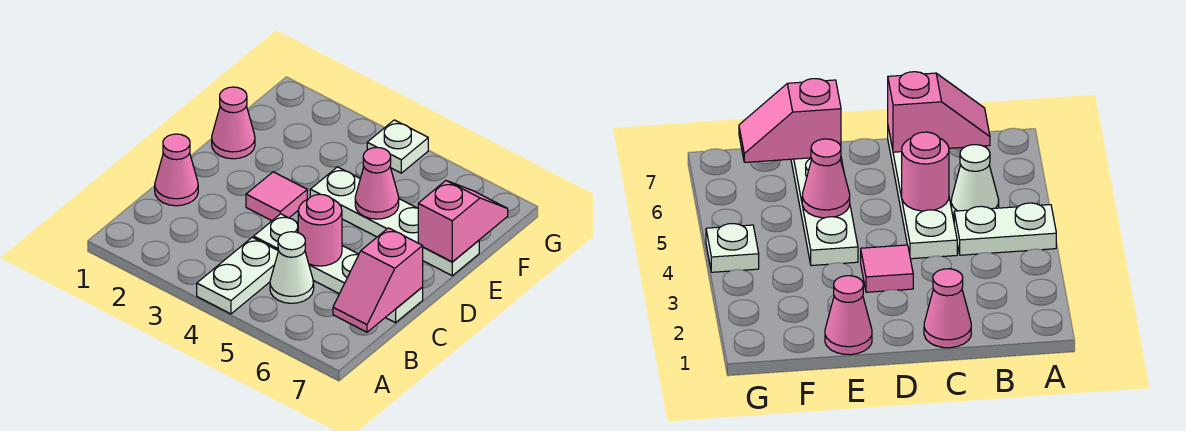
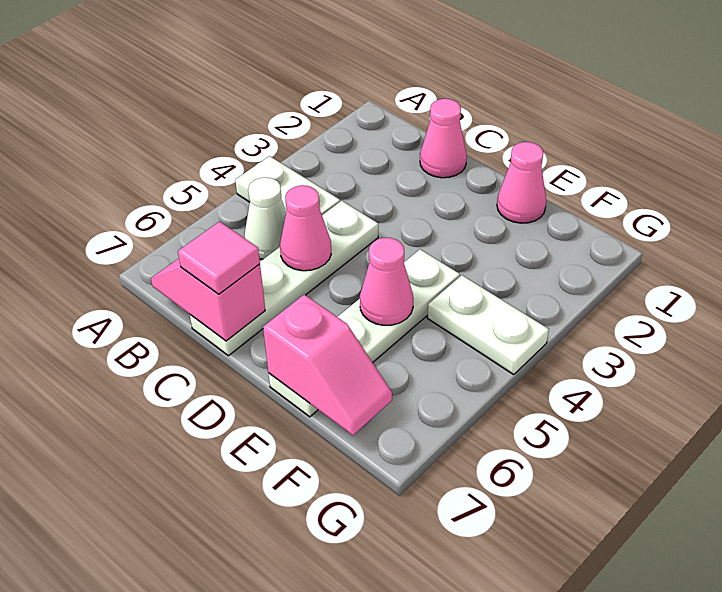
pink round brick C5 level 2 -> pink cone C5 level 2
pink tile D3 level 1 -> pink tile C7 level 3
white plate G4 level 1 -> white plate F4:G4 level 1

